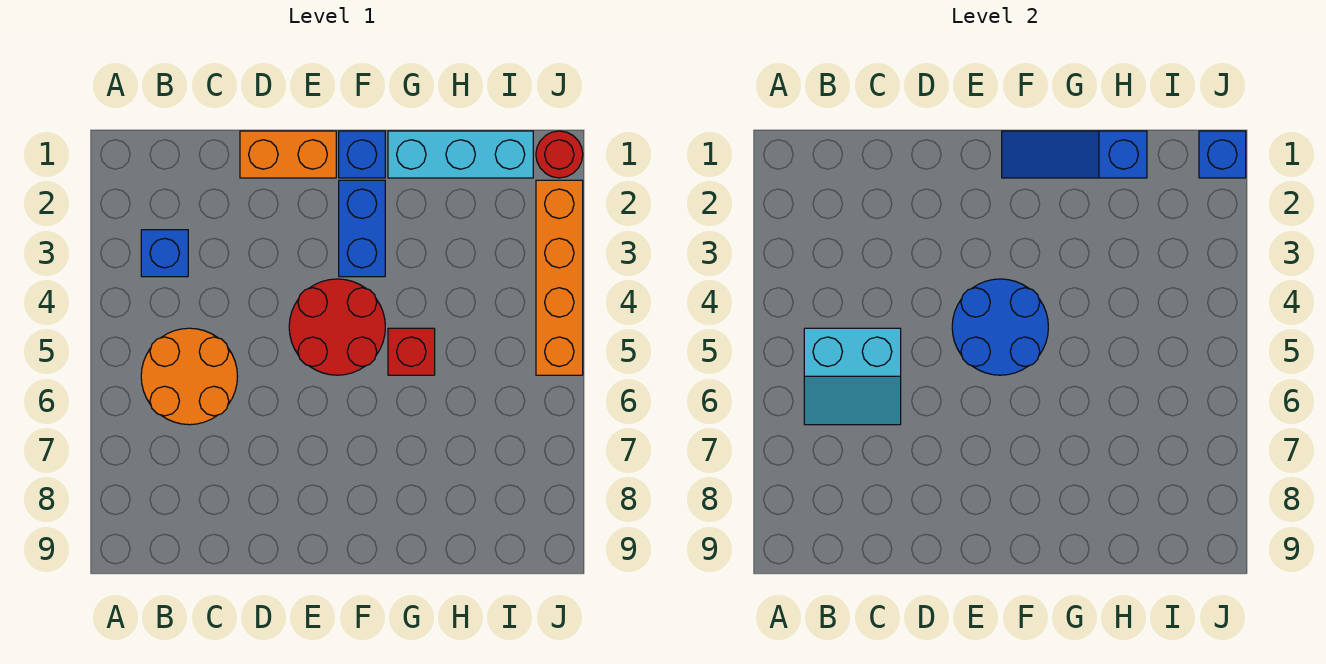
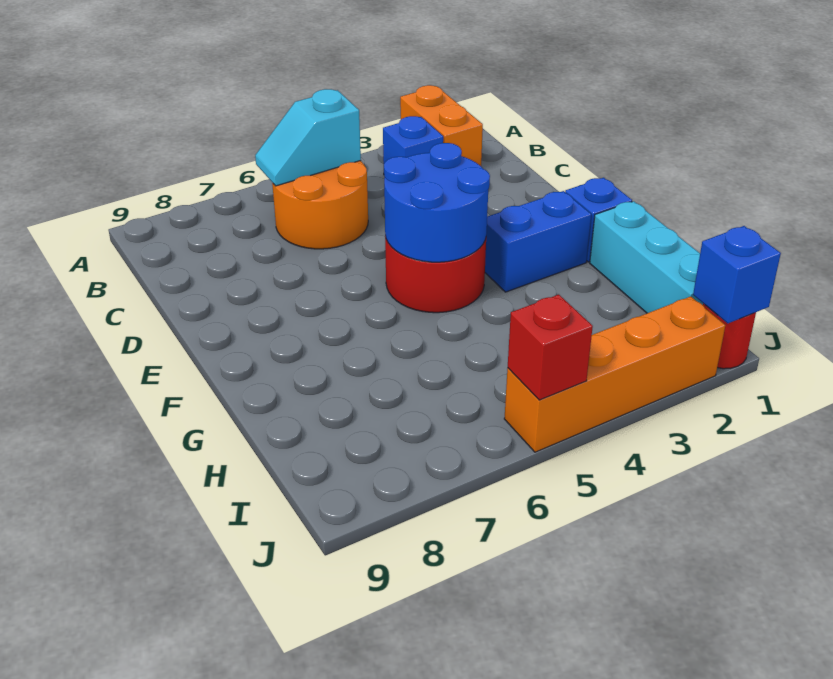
cyan slope B5:C6 level 2 top 5 -> cyan slope B5:B6 level 2 top 5
orange brick D1:E1 level 1 -> orange brick A2:B2 level 1
blue slope F1:H1 level 2 top H -> none
red brick G5 level 1 -> red brick J5 level 2

